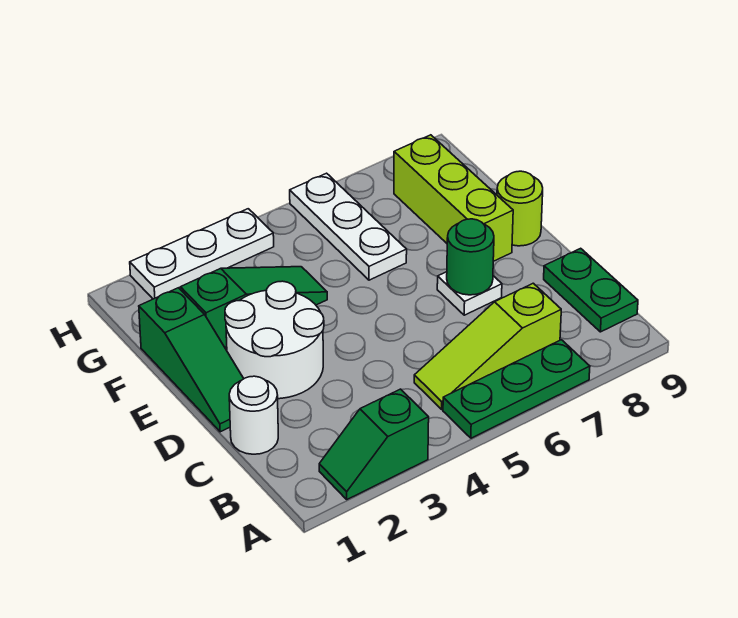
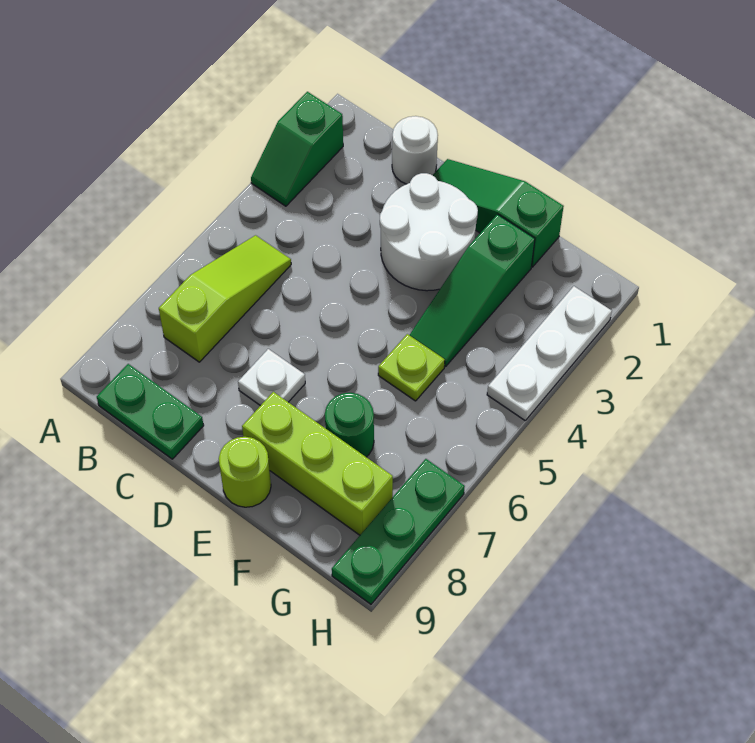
green slope A2:A3 level 1 top 3 -> green slope A2:A3 level 1 top 2
green plate A5:A7 level 1 -> green plate H7:H9 level 1
green round brick D7 level 2 -> green round brick F7 level 1
none -> lime plate F5 level 1
white plate F6:H6 level 1 -> none

